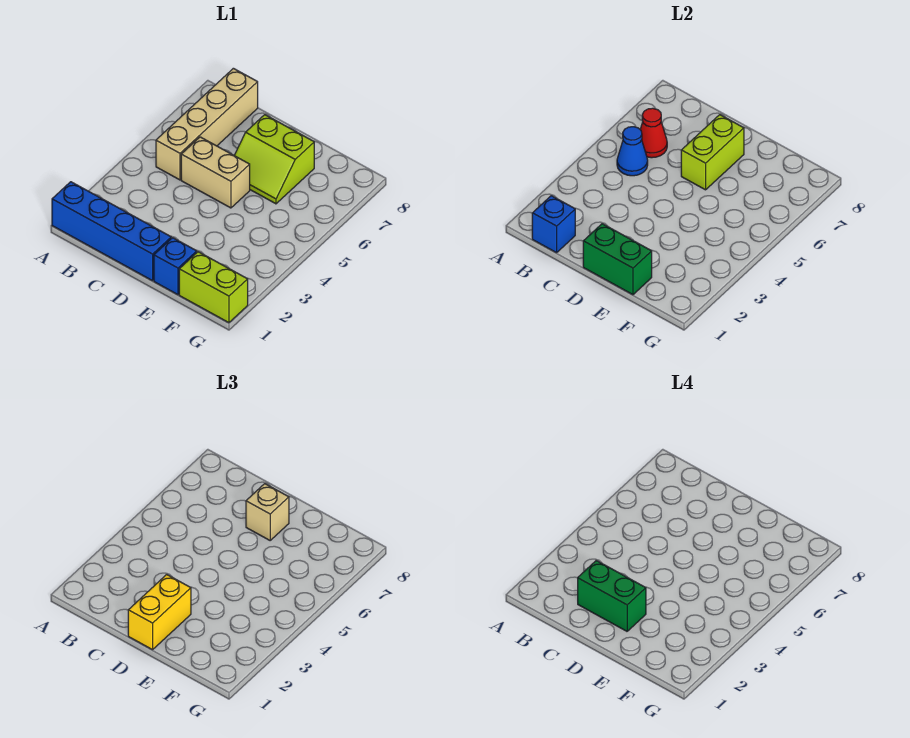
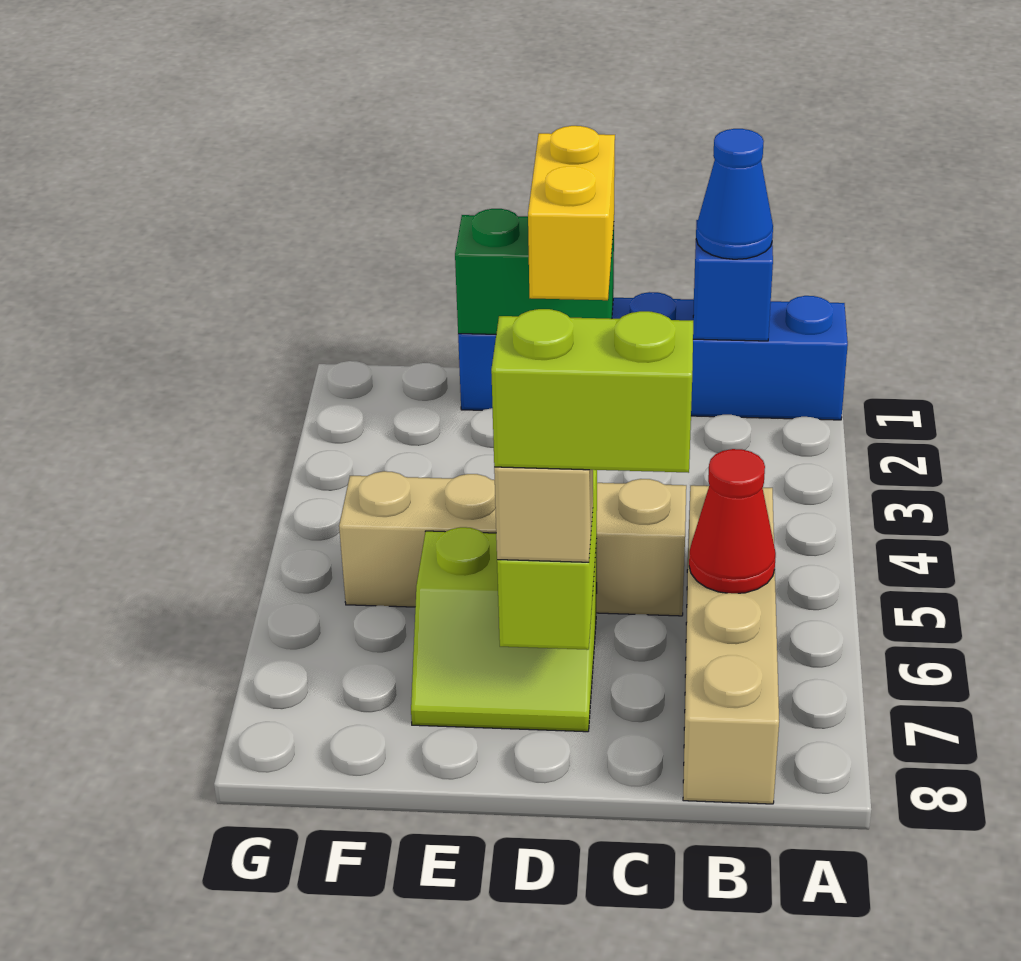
blue cone B5 level 2 -> blue cone B1 level 3
green brick C2:D2 level 4 -> none
tan brick C5:D5 level 1 -> tan brick C5:F5 level 1
lime slope D6:E7 level 1 top 7 -> lime slope D6:E7 level 1 top 6
lime brick F1:G1 level 1 -> lime brick C7:D7 level 4

